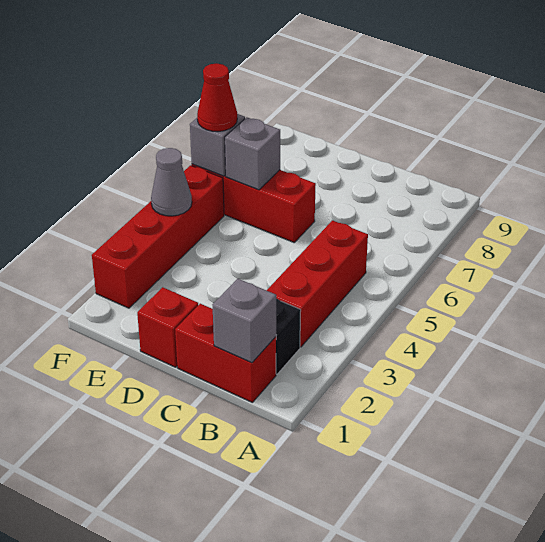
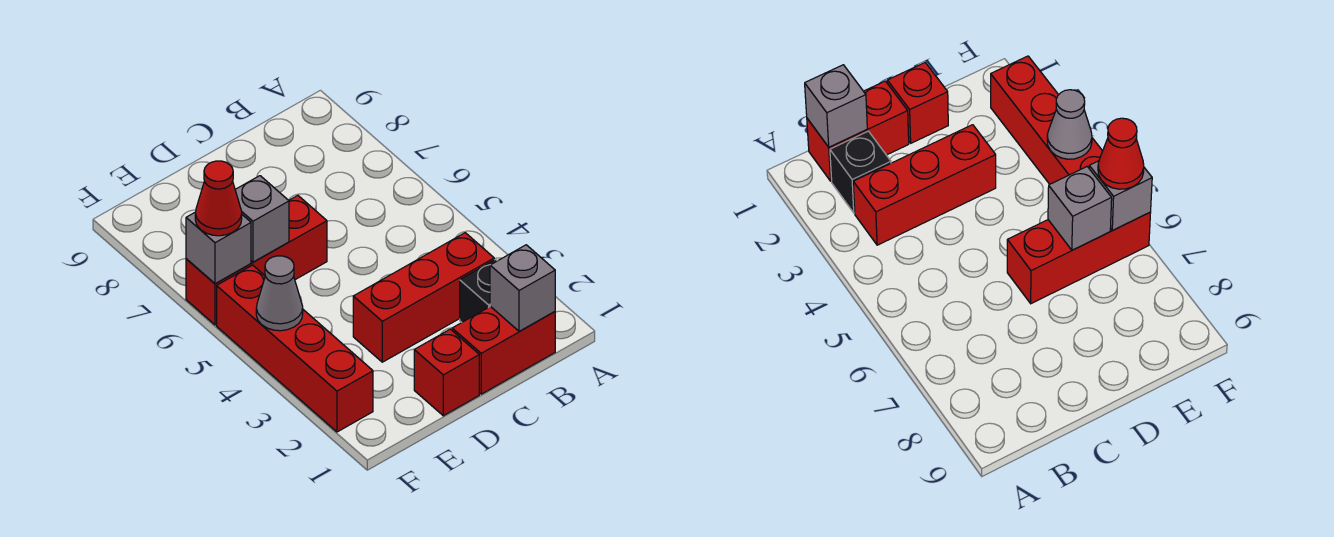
red brick B3:B5 level 1 -> red brick B3:D3 level 1

